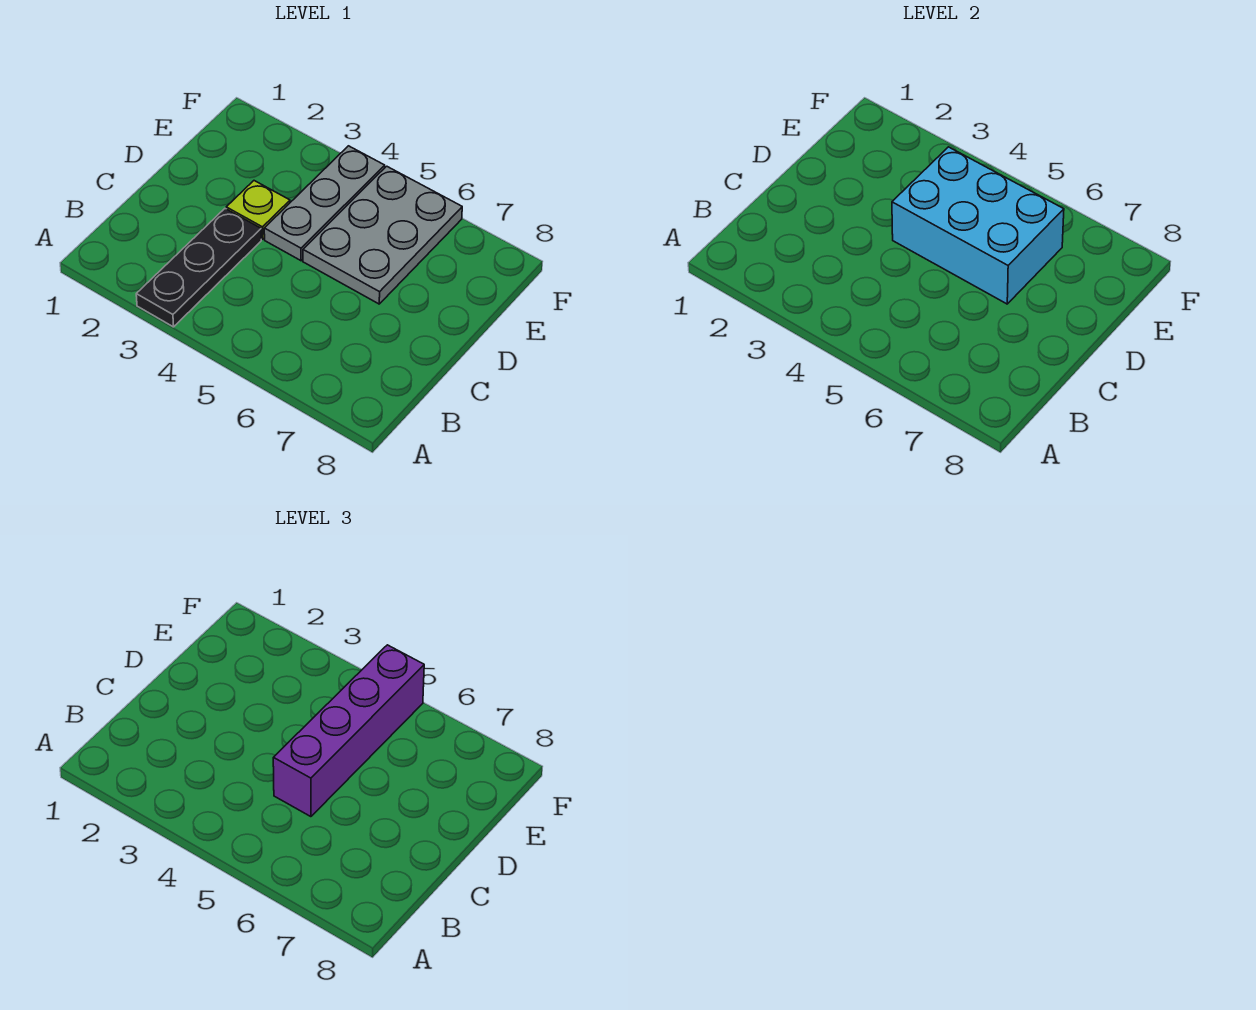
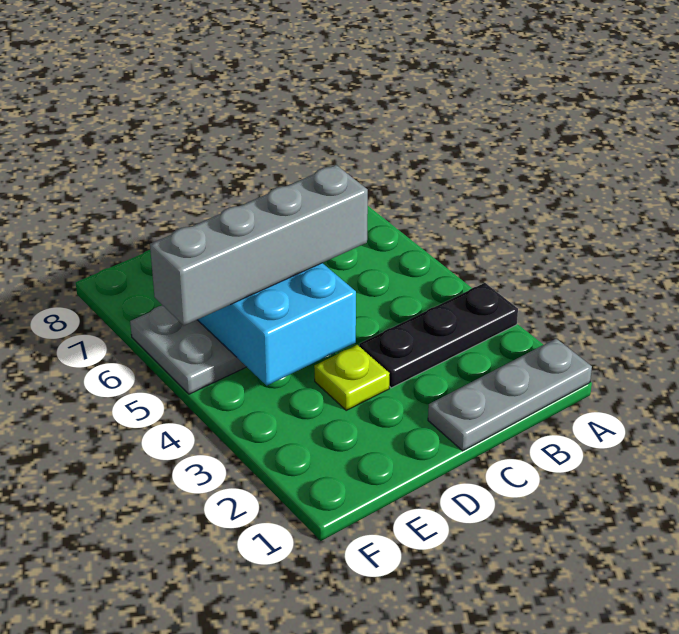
purple brick C5:F5 level 3 -> grey brick C5:F5 level 3
grey plate D4:F4 level 1 -> grey plate A1:C1 level 1

